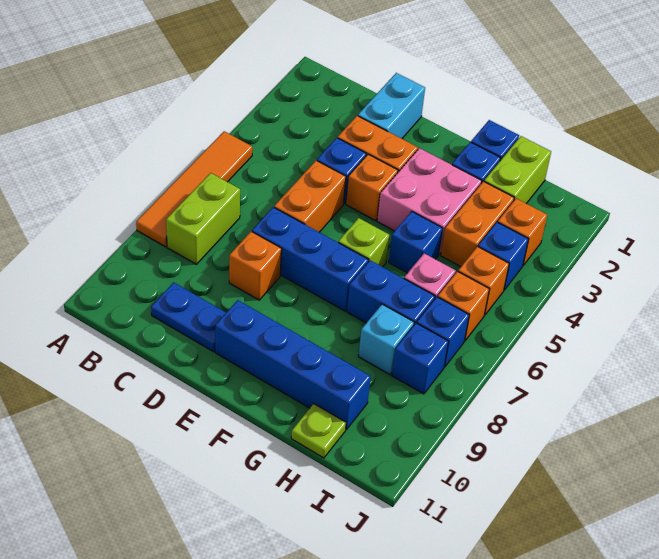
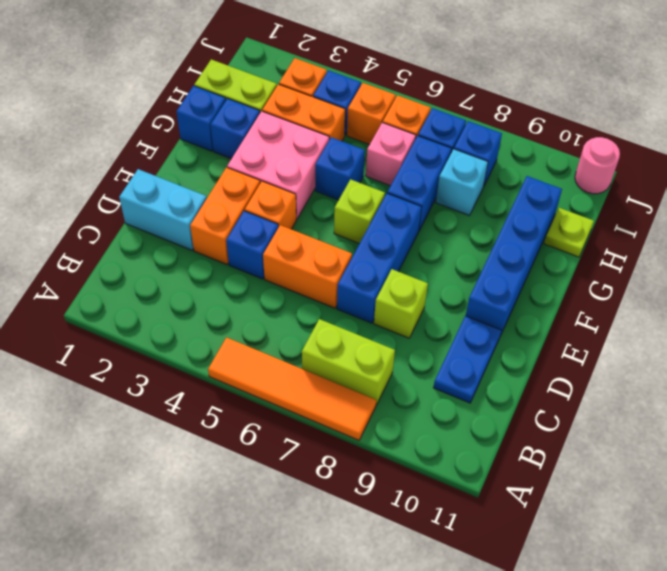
orange brick D8 level 1 -> lime brick D8 level 1
none -> pink round brick J11 level 1

